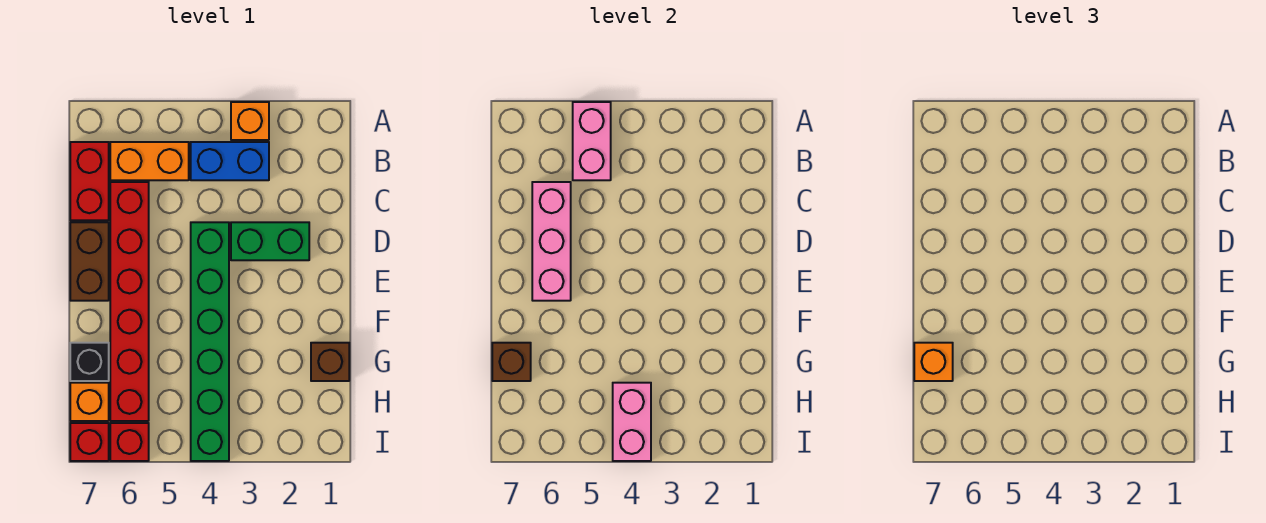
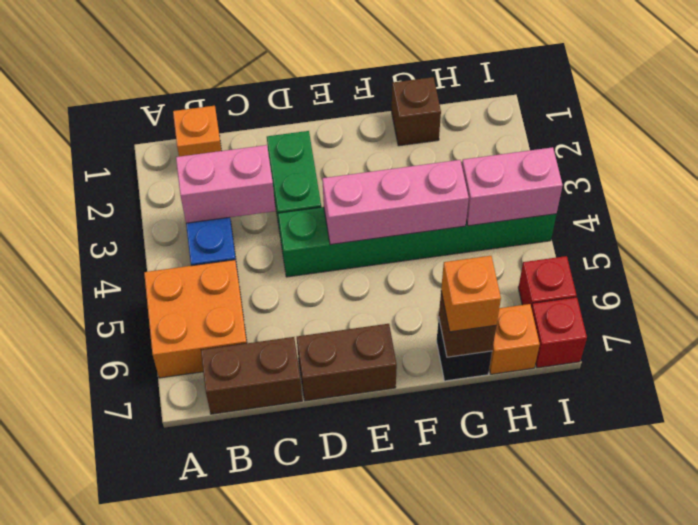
orange brick A3 level 1 -> orange brick B1 level 1
pink brick A5:B5 level 2 -> pink brick B3:C3 level 2
orange brick B5:B6 level 1 -> orange brick A5:B6 level 1
red brick B7:C7 level 1 -> brown brick B7:C7 level 1
red brick C6:H6 level 1 -> none
pink brick C6:E6 level 2 -> pink brick E4:G4 level 2

